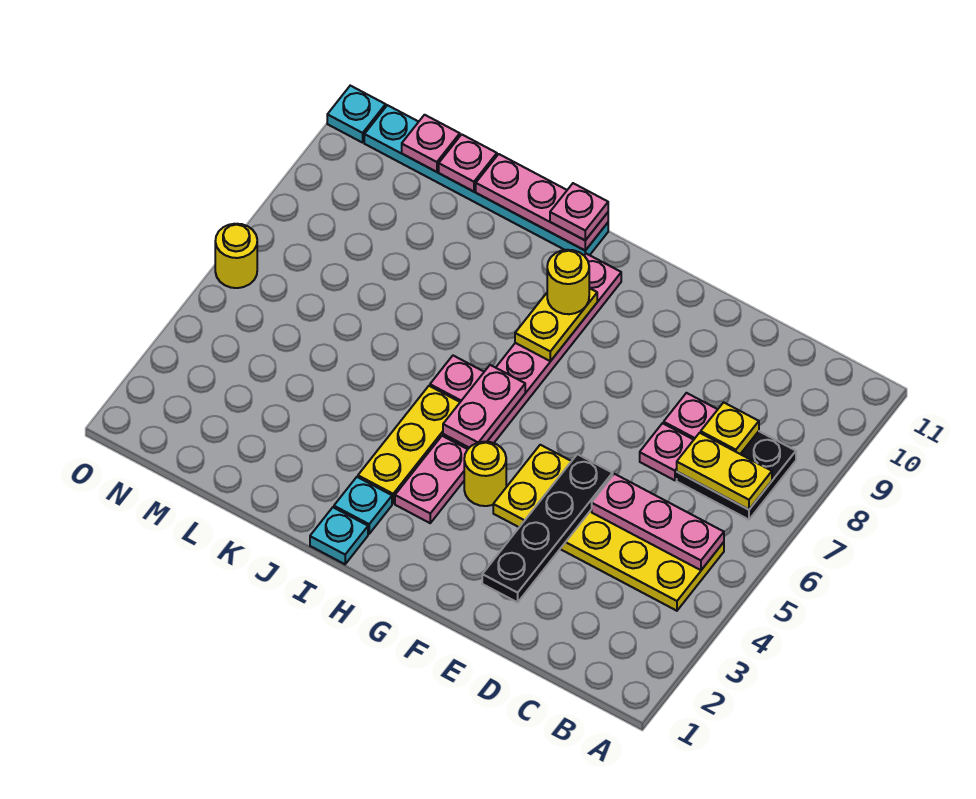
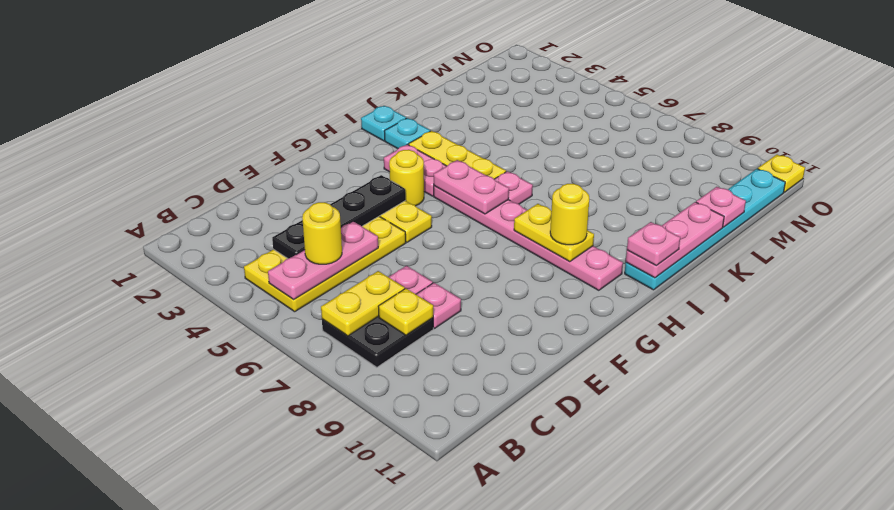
black plate E2:E5 level 2 -> black plate C4:F4 level 2
pink plate M11 level 2 -> none
yellow round brick O6 level 1 -> yellow round brick C5 level 3
cyan plate O11 level 1 -> yellow plate O11 level 1

